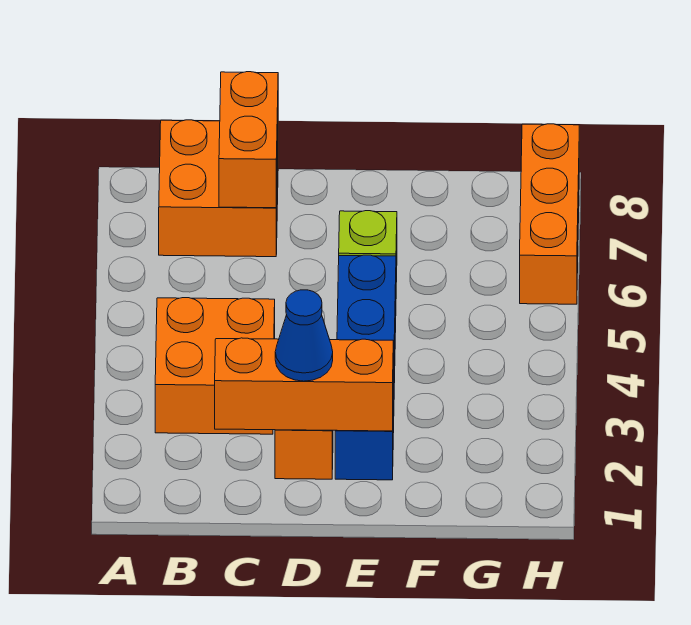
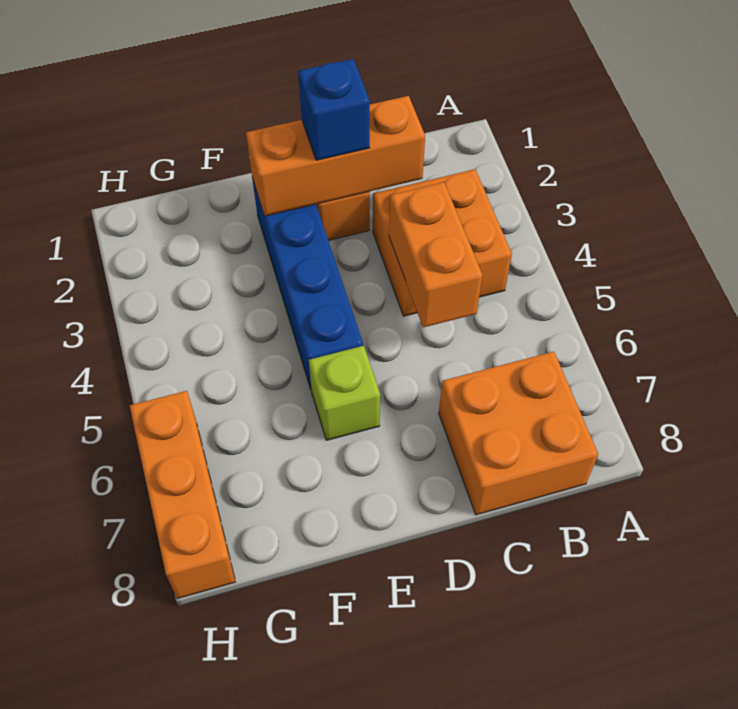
orange brick C7:C8 level 2 -> orange brick C4:C5 level 2
blue cone D2 level 3 -> blue brick D2 level 3

